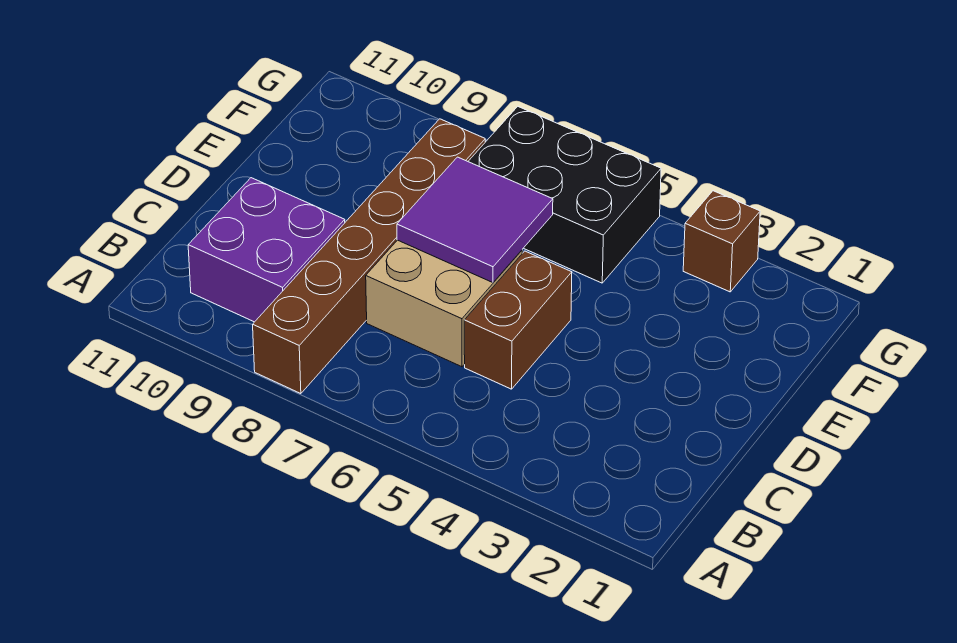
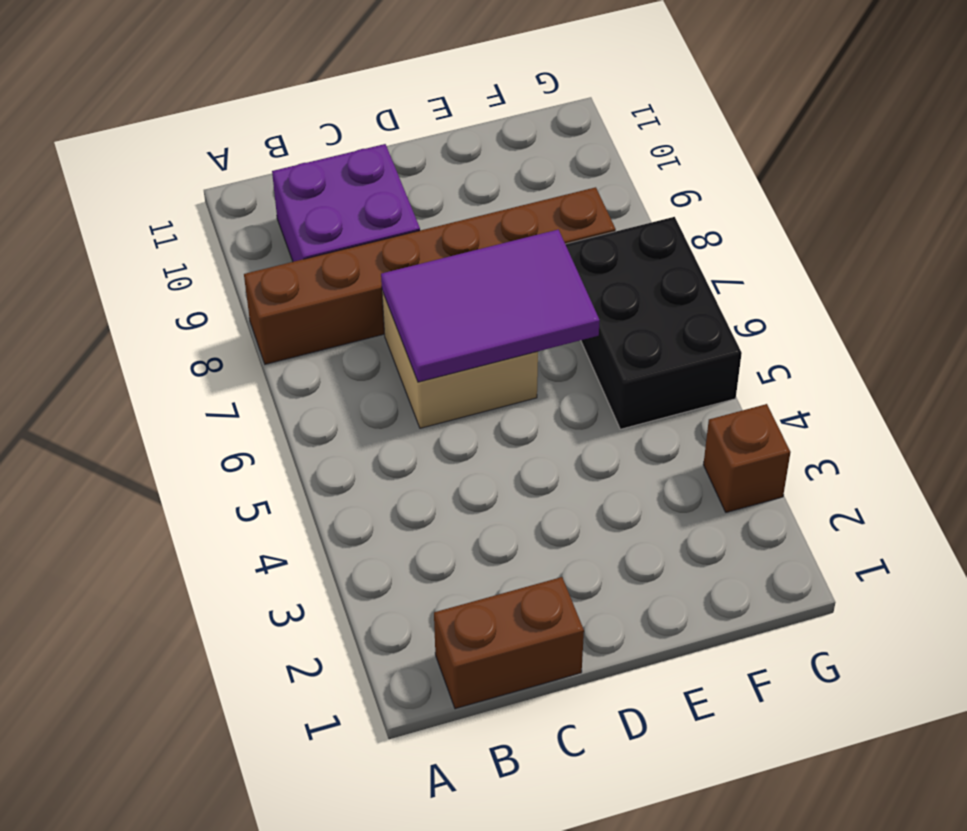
brown brick C5:D5 level 1 -> brown brick B1:C1 level 1
purple tile D6:E7 level 2 -> purple tile C6:E7 level 2

